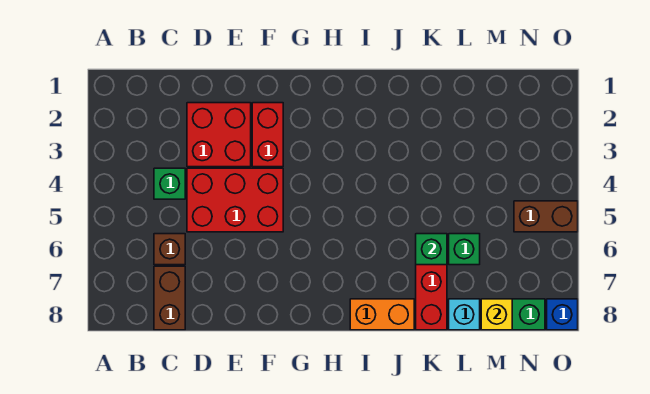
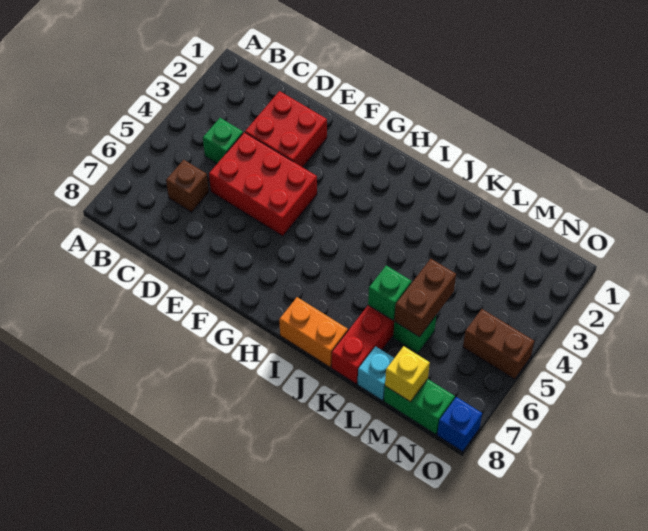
brown brick C7:C8 level 1 -> brown brick L5:L6 level 2
red brick F2:F3 level 1 -> none

